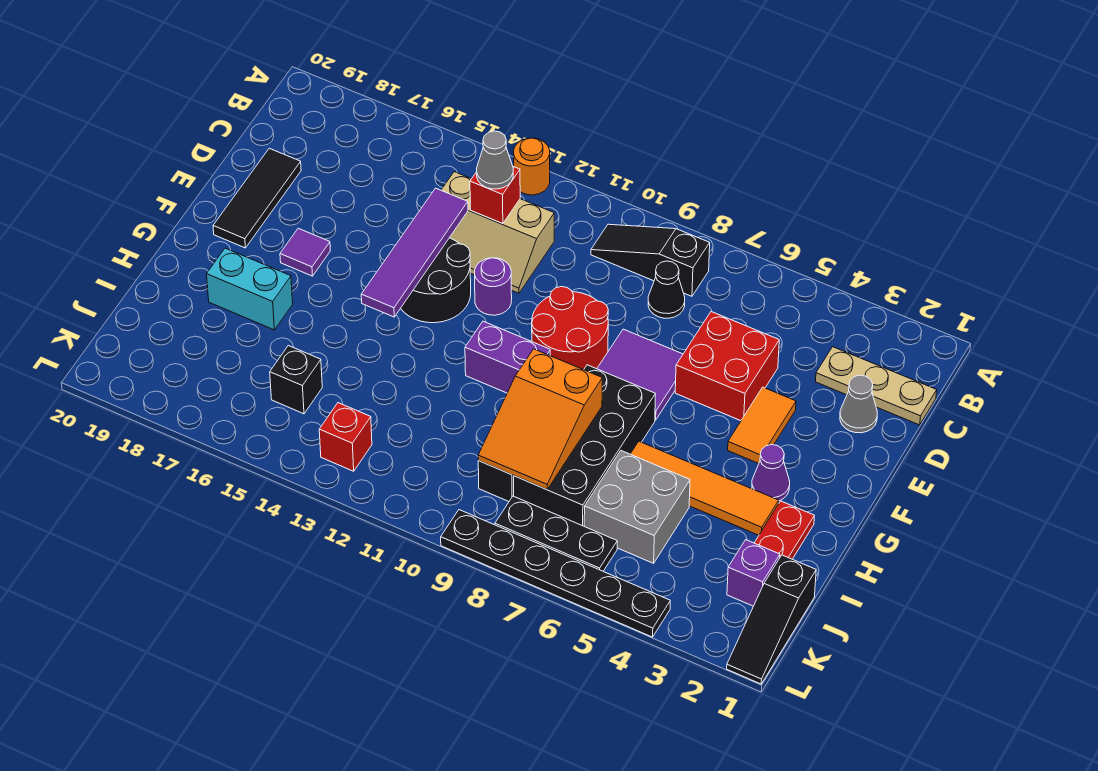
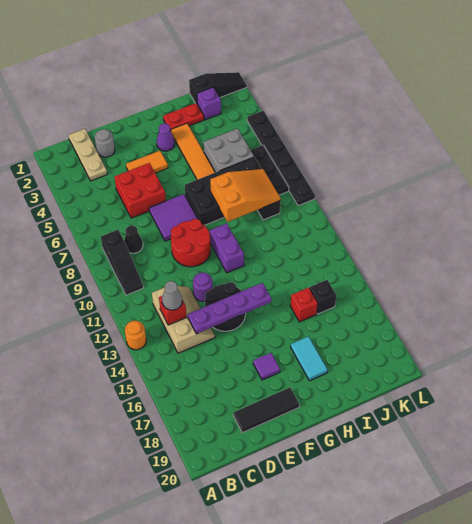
grey cone D2 level 1 -> grey round brick D2 level 1
purple tile D14:G14 level 2 -> purple plate D14:G14 level 2
cyan brick H17:H18 level 1 -> cyan tile H17:H18 level 1
red brick K13 level 1 -> red brick I15 level 1

